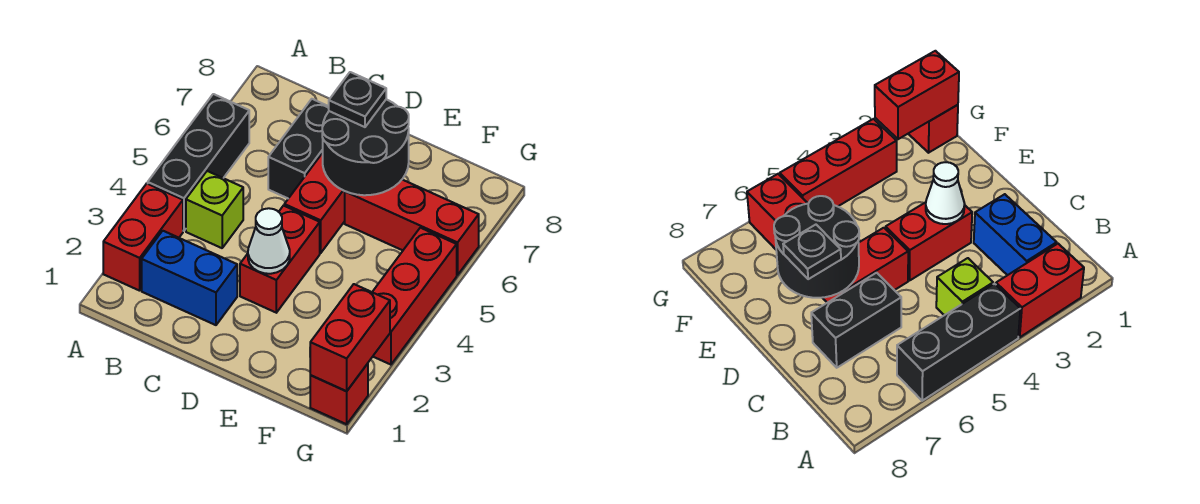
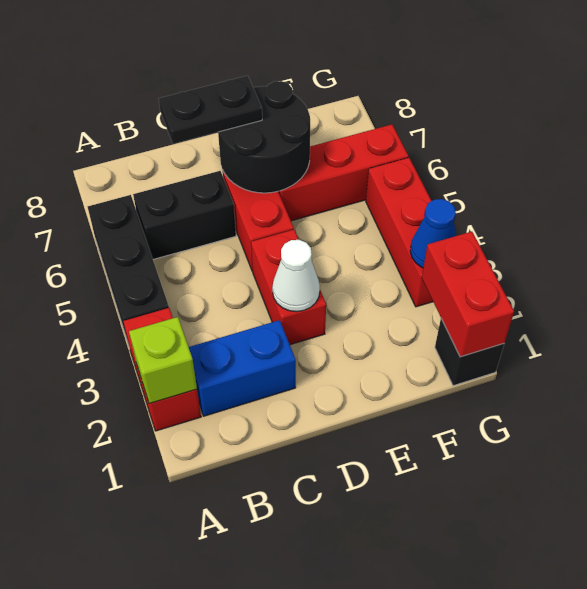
lime brick B4 level 1 -> lime brick A2 level 2
black brick C6:C7 level 1 -> black brick B6:C6 level 1
black plate D7 level 3 -> black plate C7:D7 level 3
red brick G1 level 1 -> black brick G1 level 1
none -> blue cone G3 level 2

